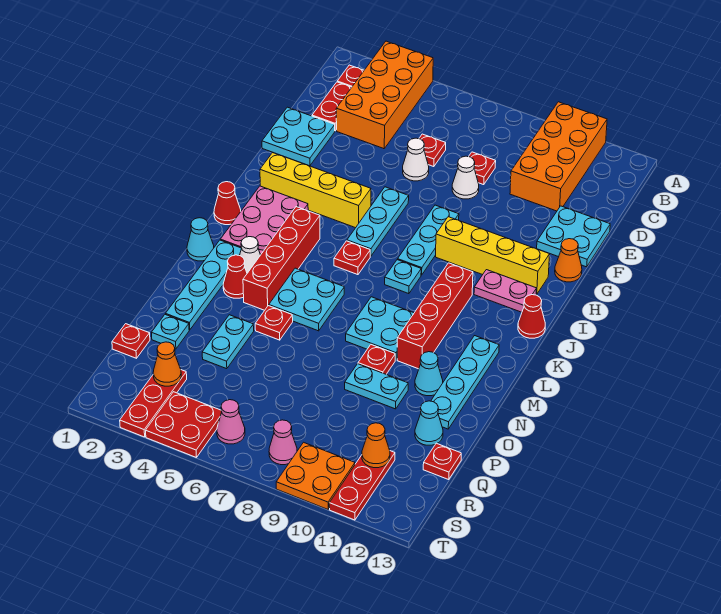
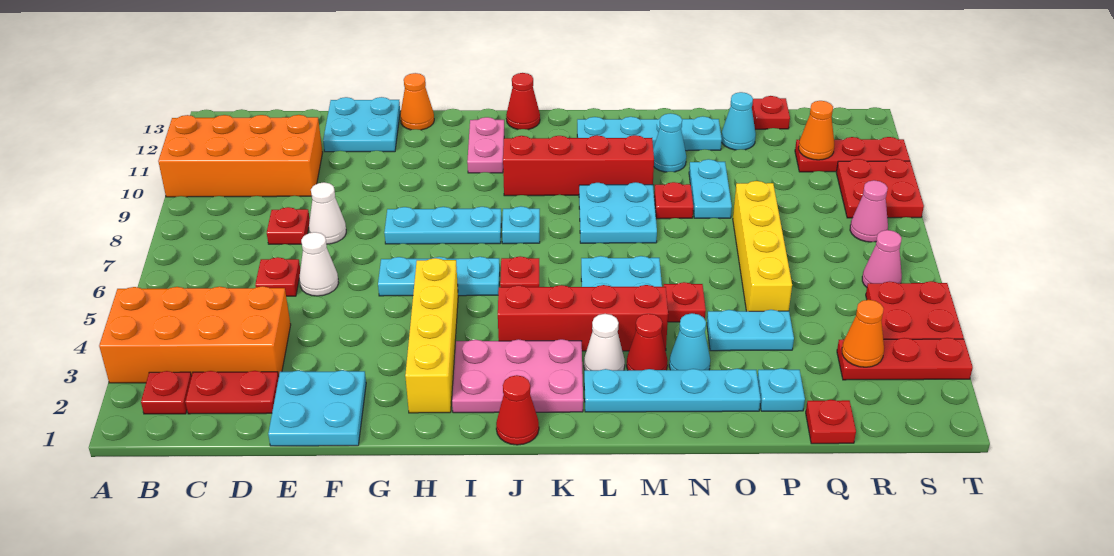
yellow brick H9:H12 level 1 -> yellow brick P5:P8 level 1
cyan cone L1 level 1 -> cyan cone N3 level 1
orange plate S9:T10 level 1 -> red plate S9:T10 level 1

